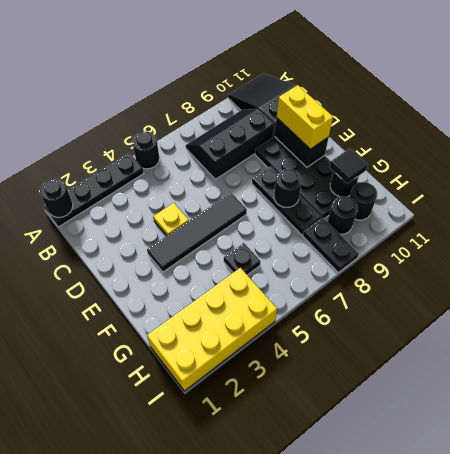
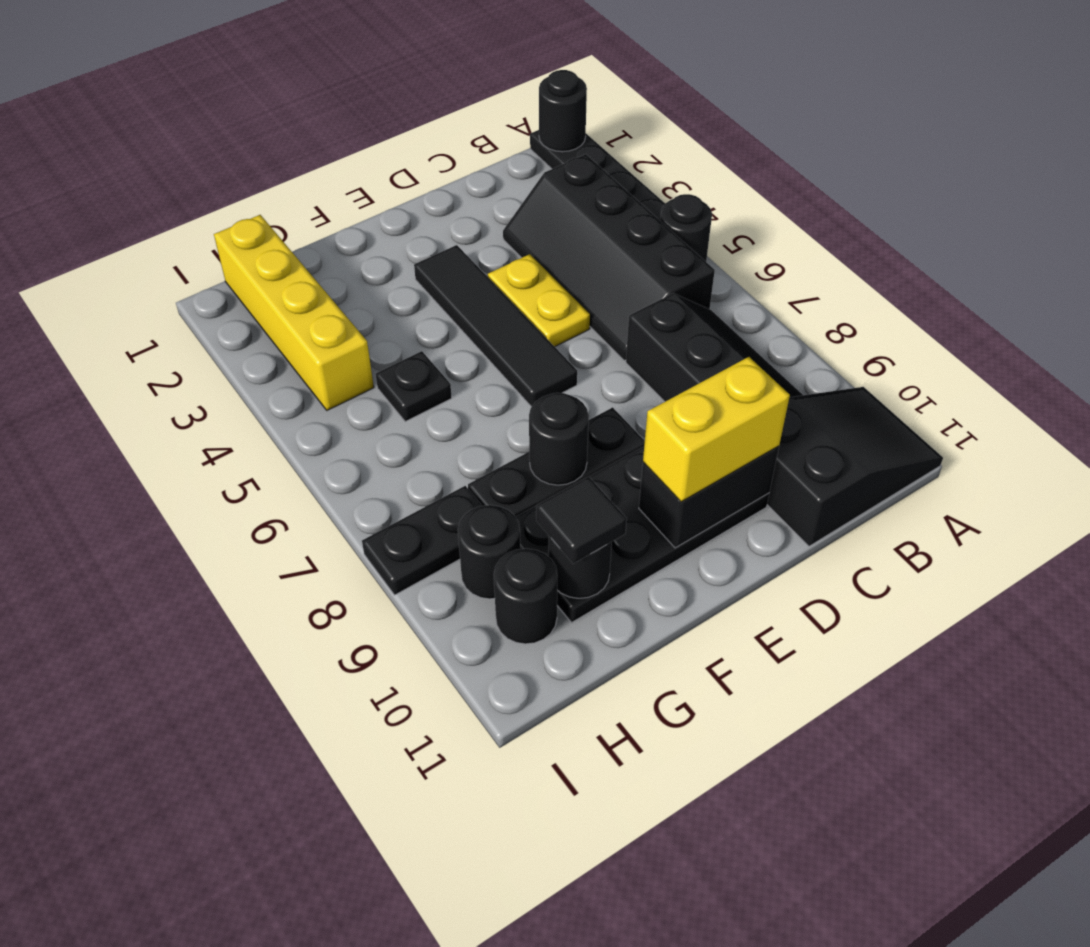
none -> black slope B3:C6 level 1 top B
yellow plate D4 level 1 -> yellow plate D4:D5 level 1
yellow brick H1:I4 level 1 -> yellow brick H1:H4 level 1

